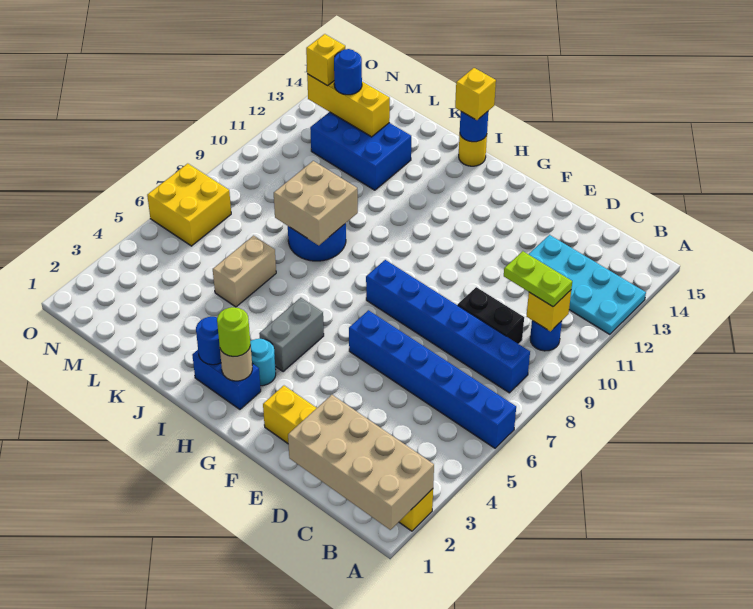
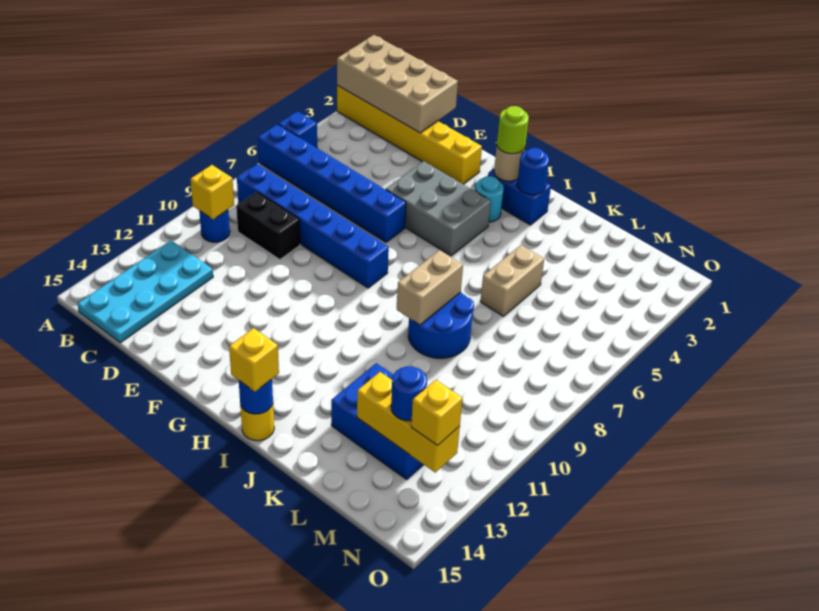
none -> blue brick A5 level 1
cyan plate A12:D13 level 1 -> cyan plate B12:C15 level 1
lime plate B10:C10 level 3 -> none
grey brick H4:H5 level 1 -> grey brick F4:H5 level 1
tan brick J8:K9 level 2 -> tan brick J8:J9 level 2
yellow brick N6:O7 level 1 -> none

